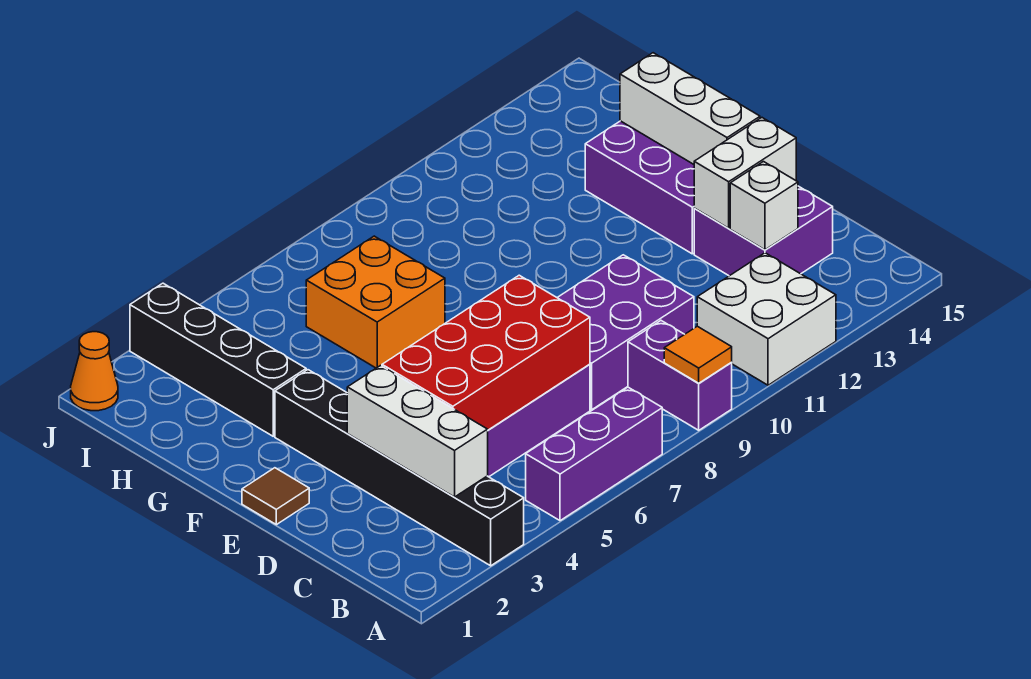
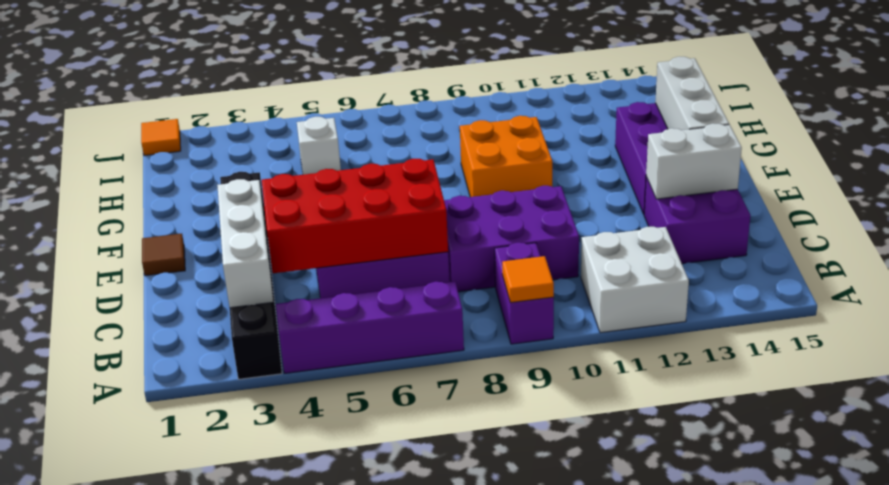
purple brick A5:A7 level 1 -> purple brick A4:A7 level 1
white brick C13 level 2 -> white brick H5 level 1
black brick G3:J3 level 1 -> none
orange brick G6:H7 level 1 -> orange brick F9:G10 level 1
orange cone J1 level 1 -> orange tile J1 level 1

